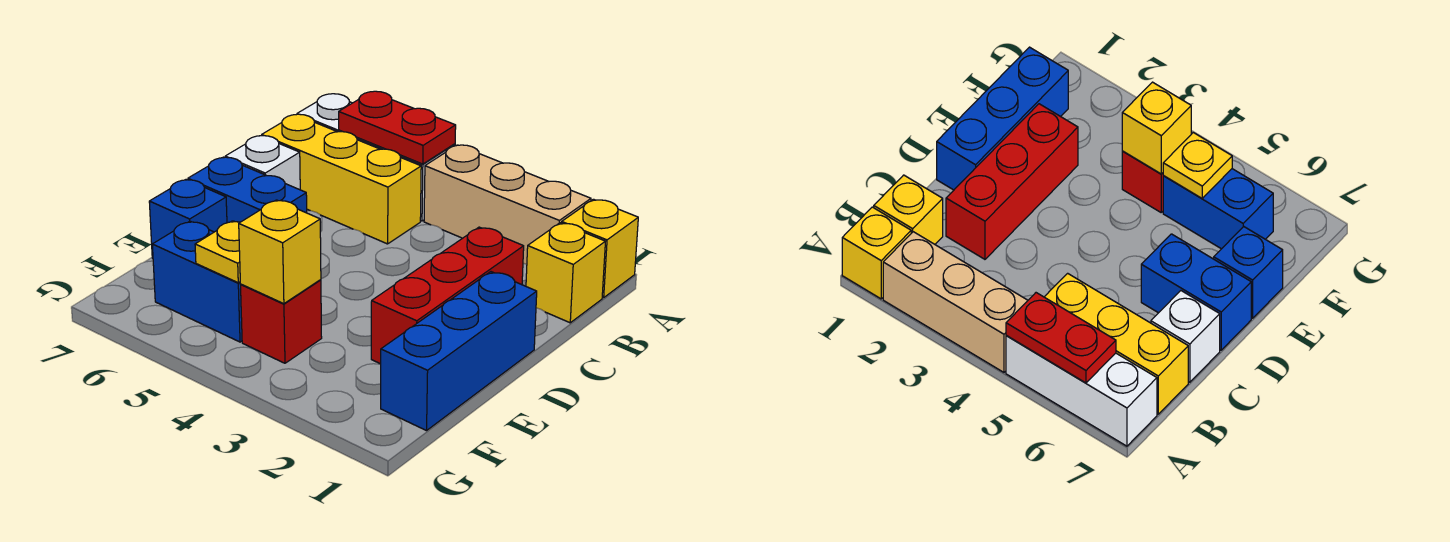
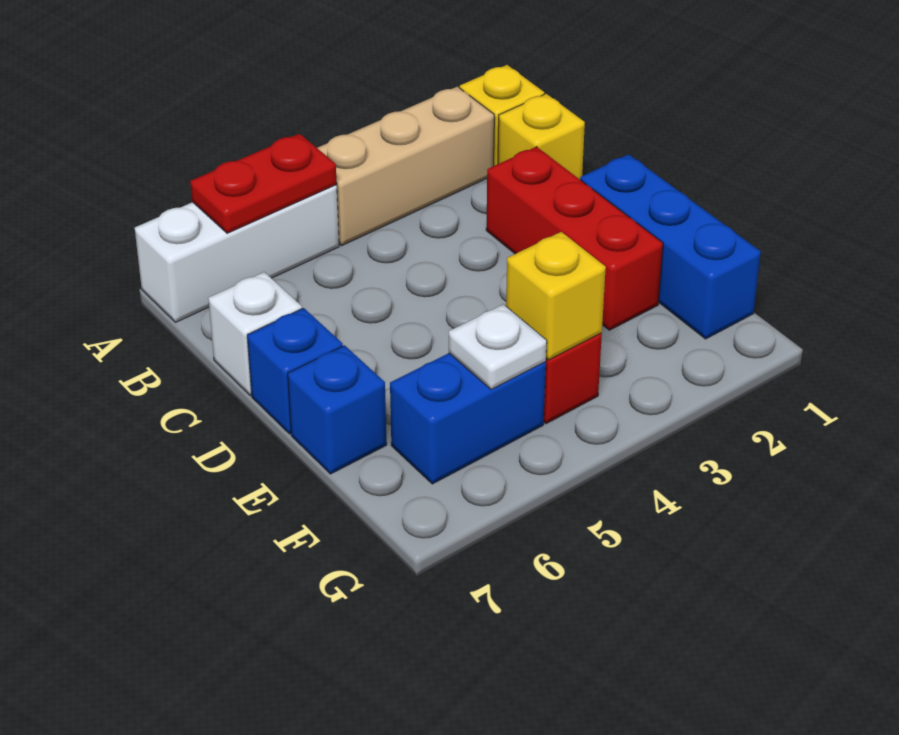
yellow brick B5:B7 level 1 -> none
blue brick D6:D7 level 1 -> blue brick D7 level 1
yellow plate F5 level 2 -> white plate F5 level 2

